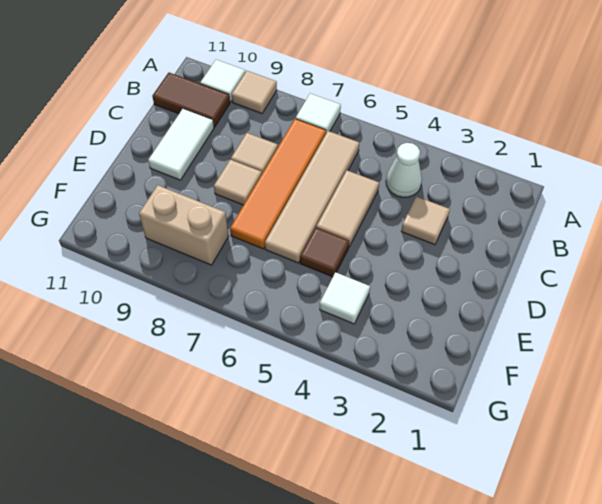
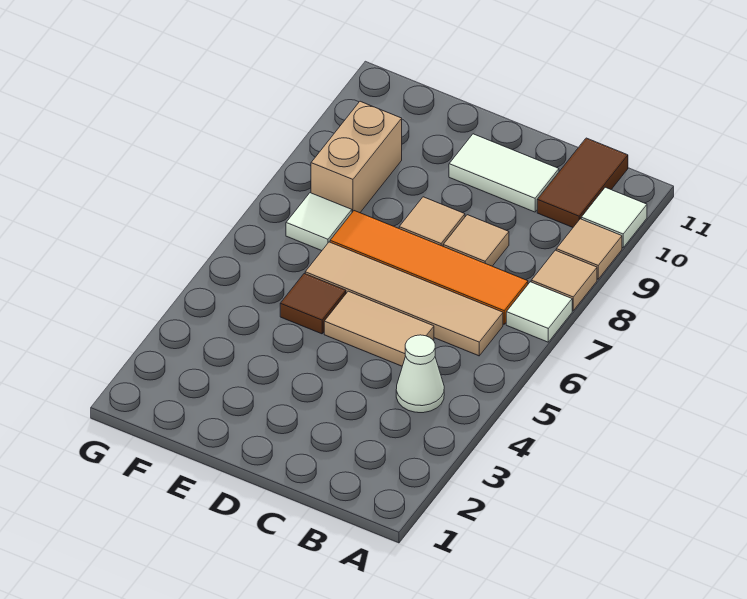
tan tile C3 level 1 -> tan tile A8 level 1
white tile F4 level 1 -> white tile F7 level 1

